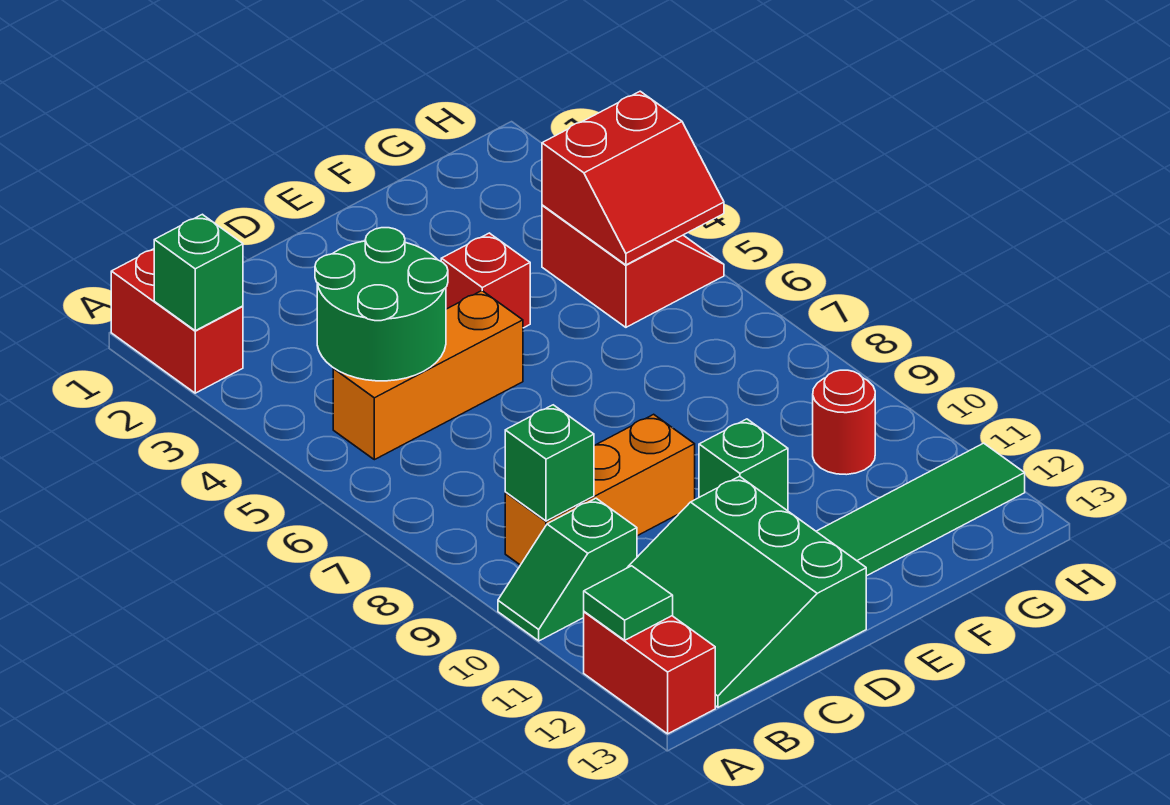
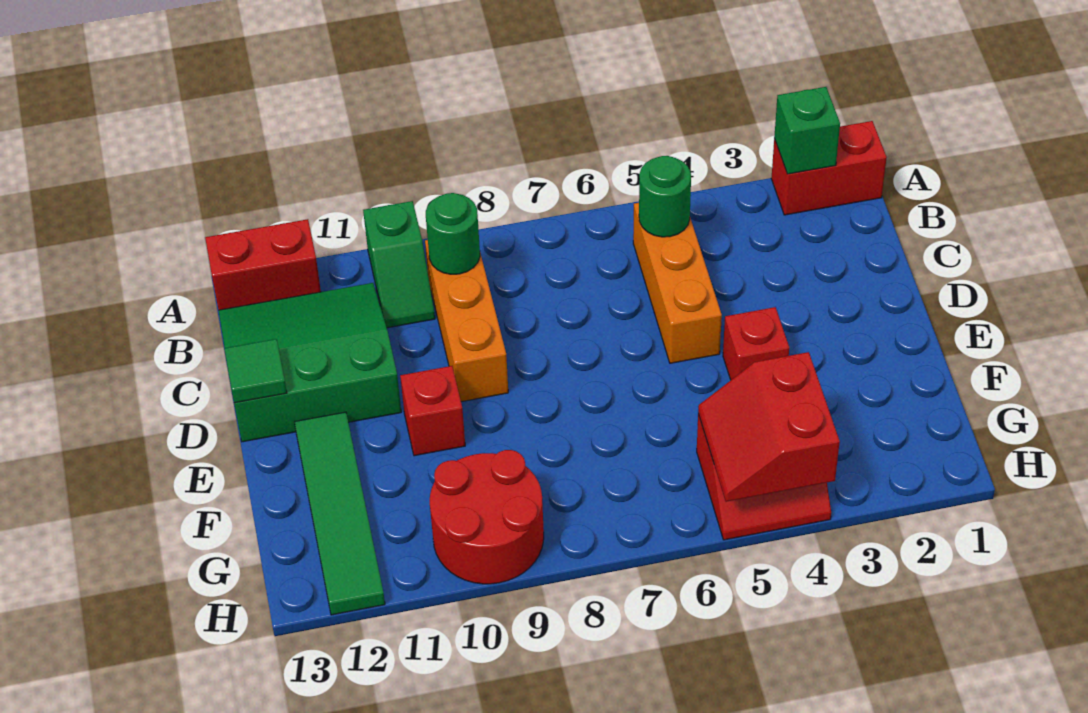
green slope A10:B10 level 1 top B -> green slope A10:B10 level 1 top A
green tile A12 level 2 -> green tile D13 level 2
green round brick B4:C5 level 2 -> green round brick B5 level 2
green brick B9 level 2 -> green round brick B9 level 2
green brick E10 level 1 -> red brick E10 level 1
red round brick G10 level 1 -> red round brick G9:H10 level 1

